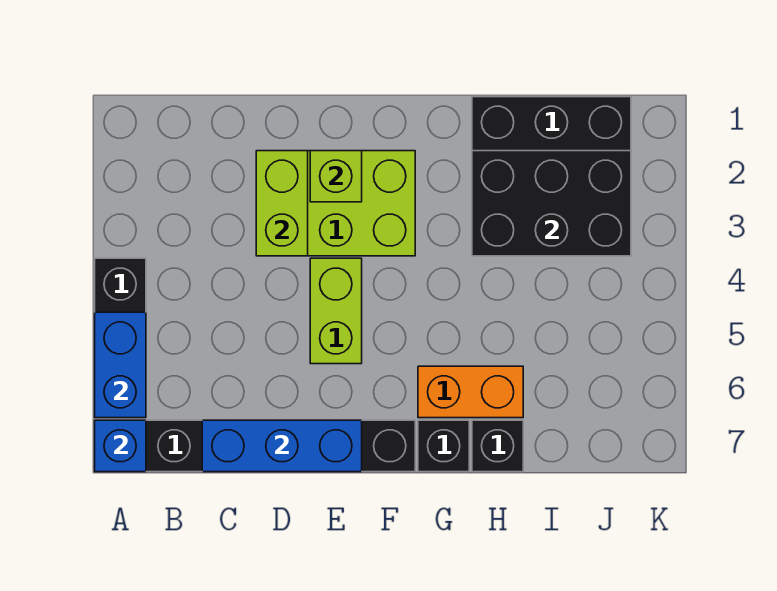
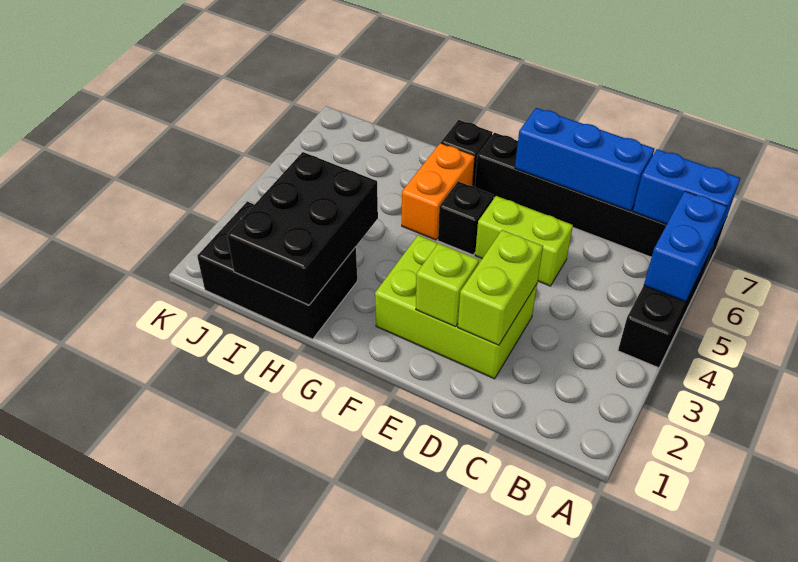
blue brick A7 level 2 -> blue brick A7:B7 level 2
lime brick E4:E5 level 1 -> lime brick D5:E5 level 1
orange brick G6:H6 level 1 -> orange brick G5:G6 level 1
black brick H2:J3 level 2 -> black brick H1:I3 level 2
black brick H7 level 1 -> black brick F5 level 1

